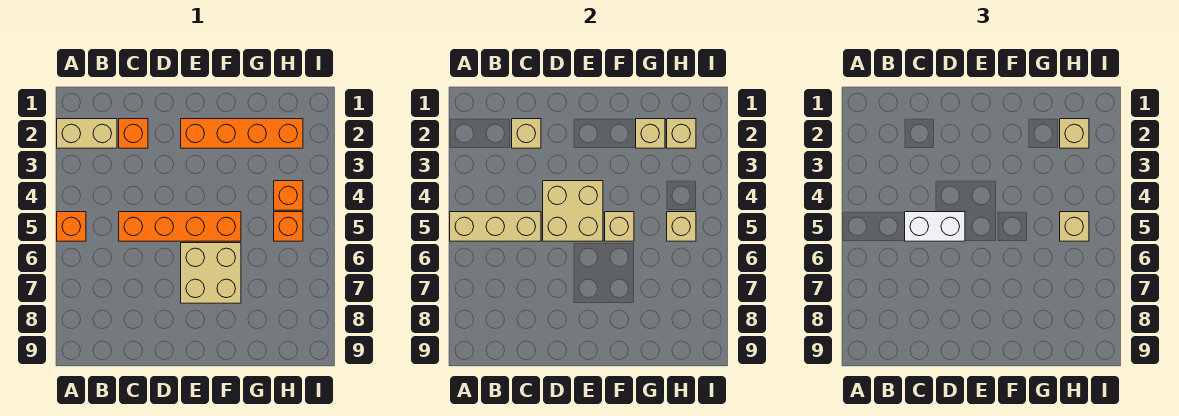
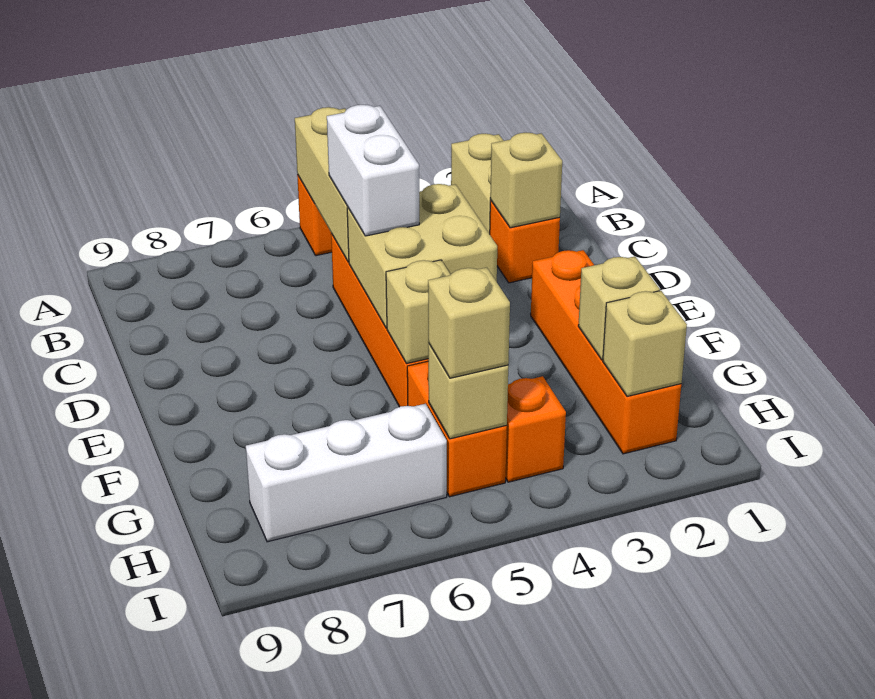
tan brick E6:F7 level 1 -> none
tan brick H2 level 3 -> none
orange brick H5 level 1 -> orange brick G5:H5 level 1
none -> white brick H6:H8 level 1

